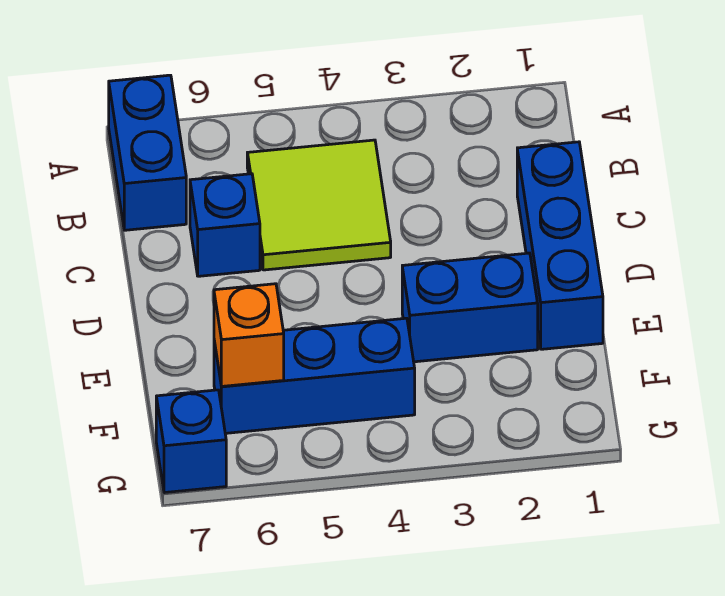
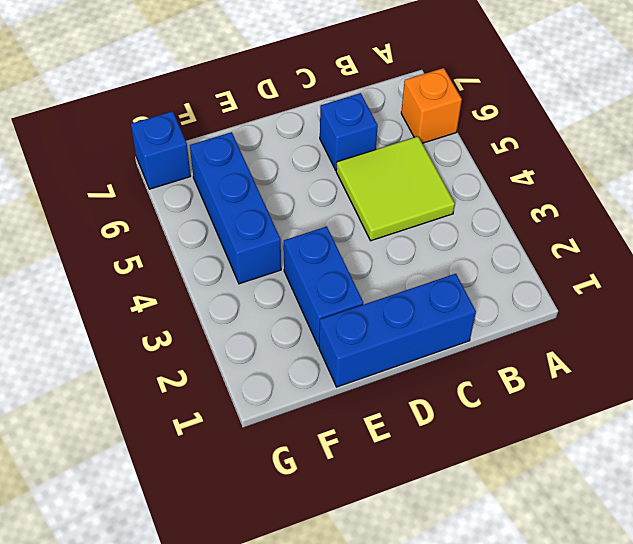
blue brick A7:B7 level 1 -> none
orange brick F6 level 2 -> orange brick A6 level 1

